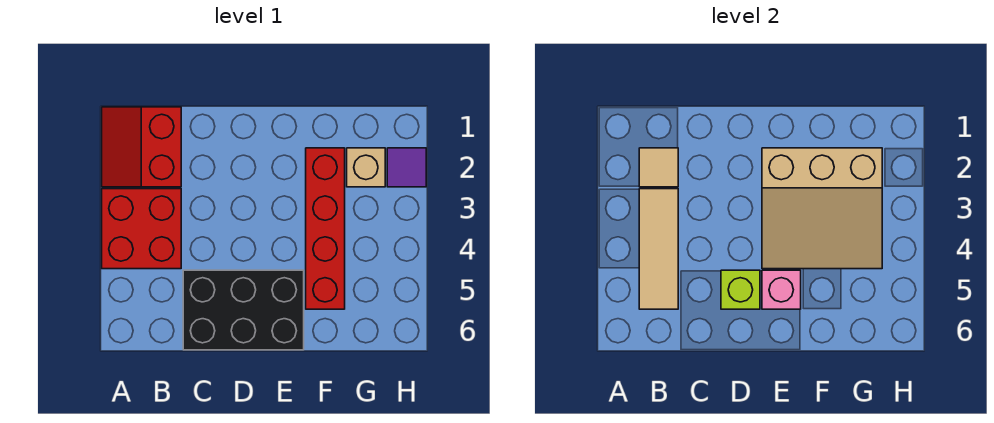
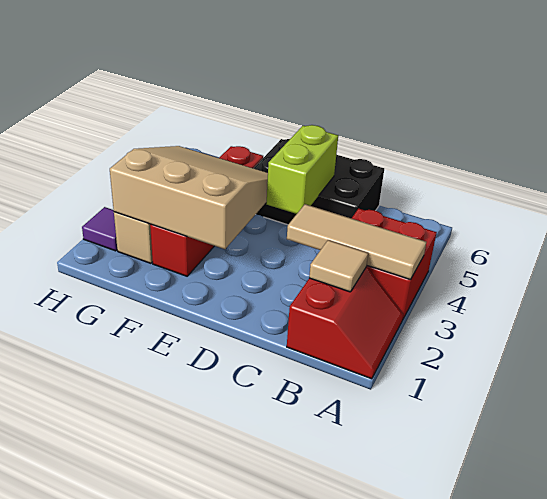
tan tile B3:B5 level 2 -> tan tile A3:C3 level 2
lime brick D5 level 2 -> lime brick D4:D5 level 2
pink brick E5 level 2 -> none

